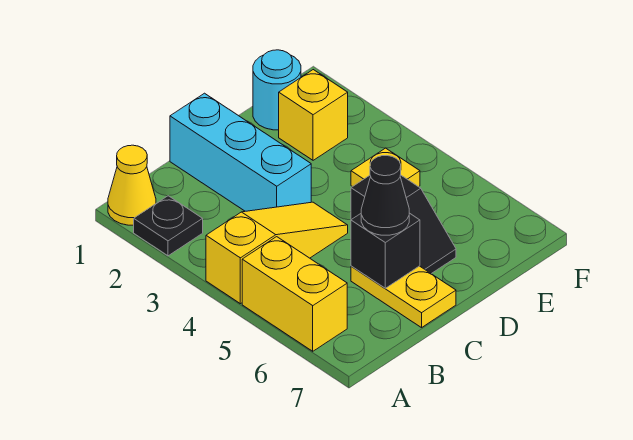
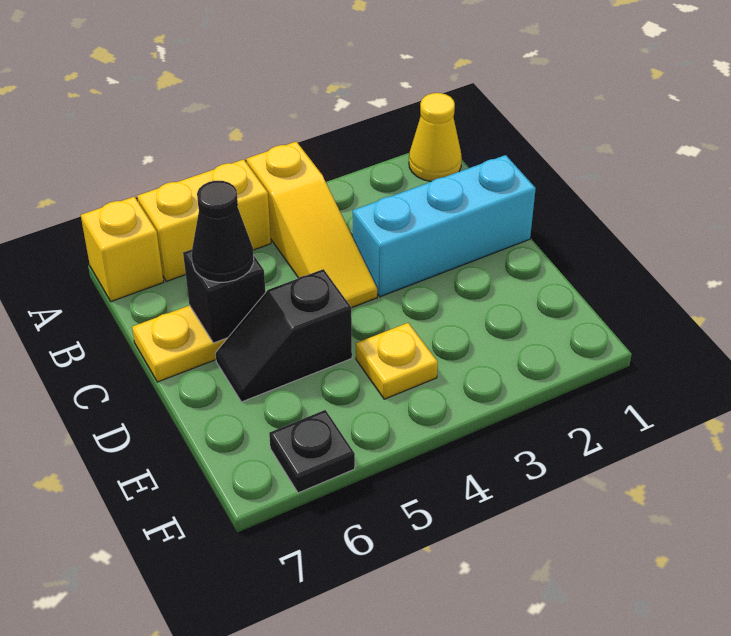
black plate A2 level 1 -> black plate F6 level 1
cyan round brick E1 level 1 -> none
yellow brick E2 level 1 -> yellow brick A7 level 1

